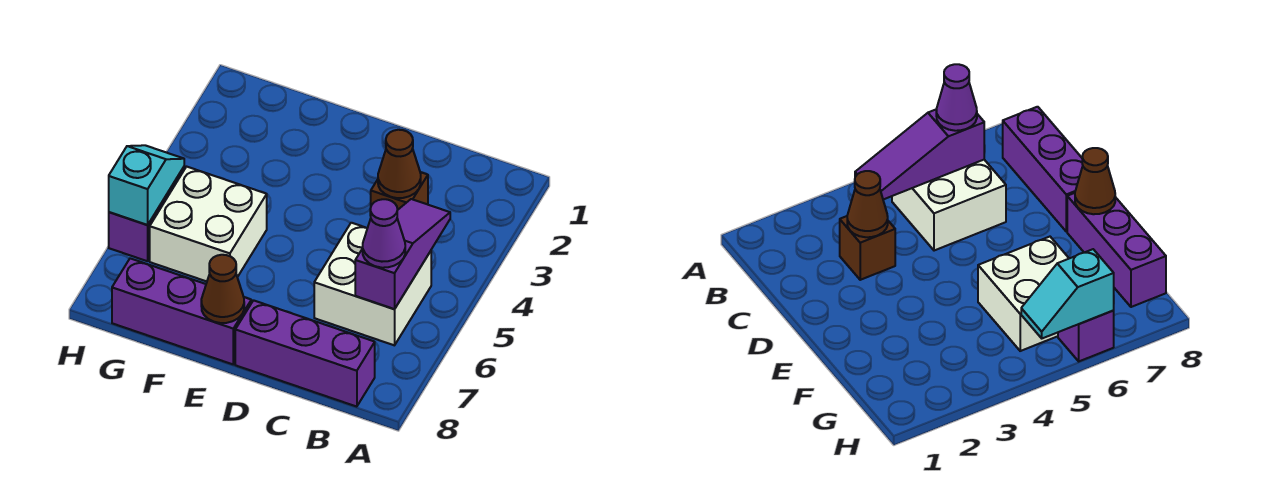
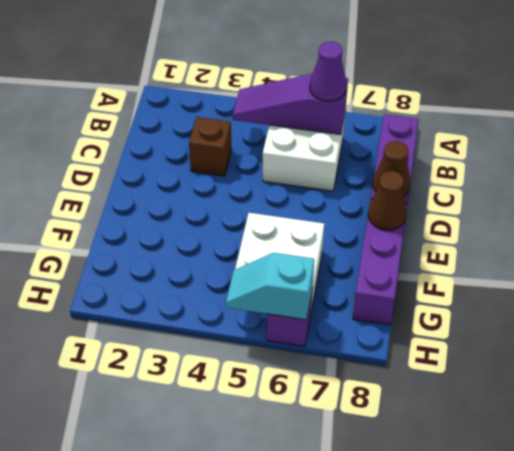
brown cone C3 level 2 -> brown cone D8 level 2

